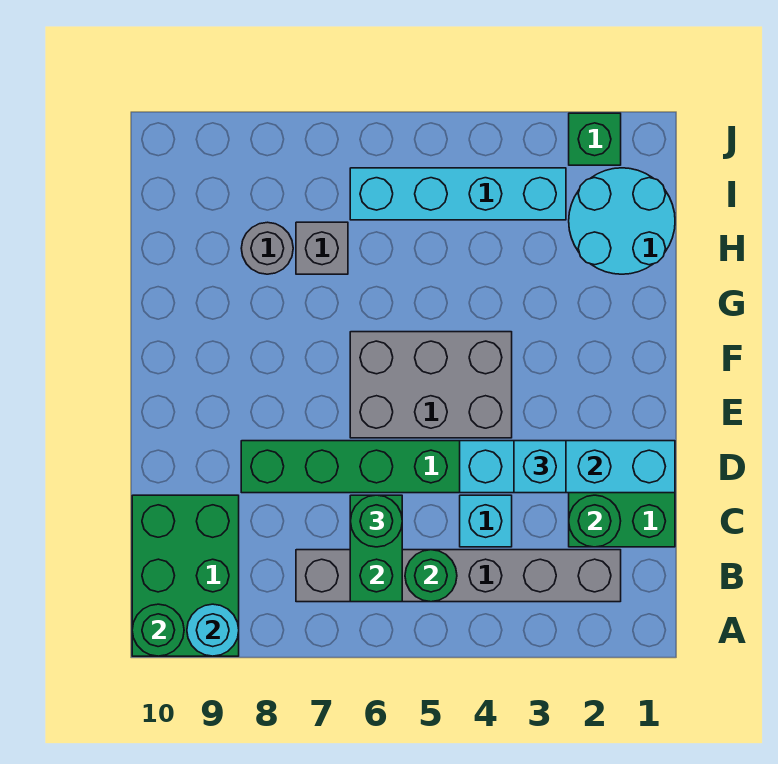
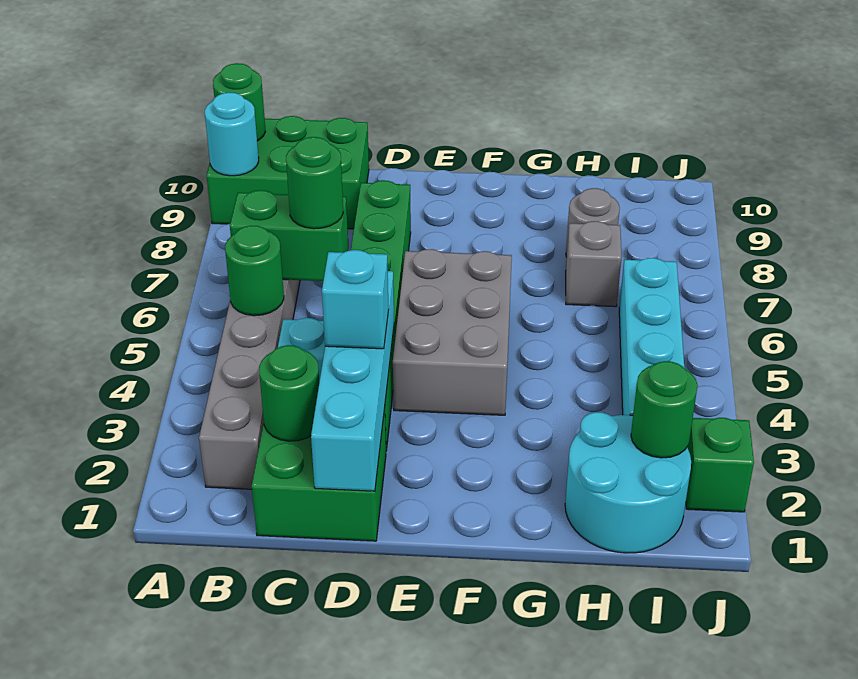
none -> green round brick I2 level 2

